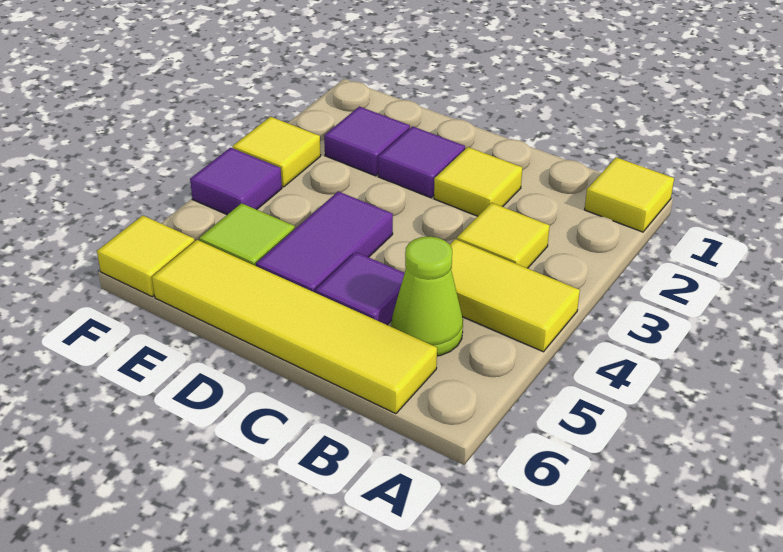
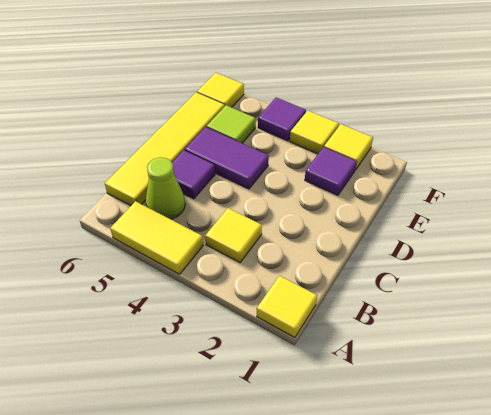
yellow tile A4:B4 level 1 -> yellow tile A4:A5 level 1
yellow tile C2 level 1 -> yellow tile F2 level 1
purple tile D2 level 1 -> none

